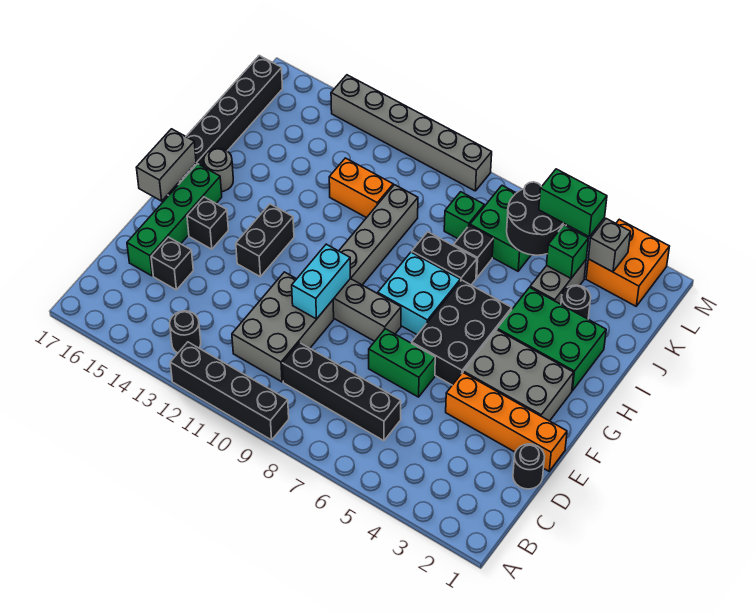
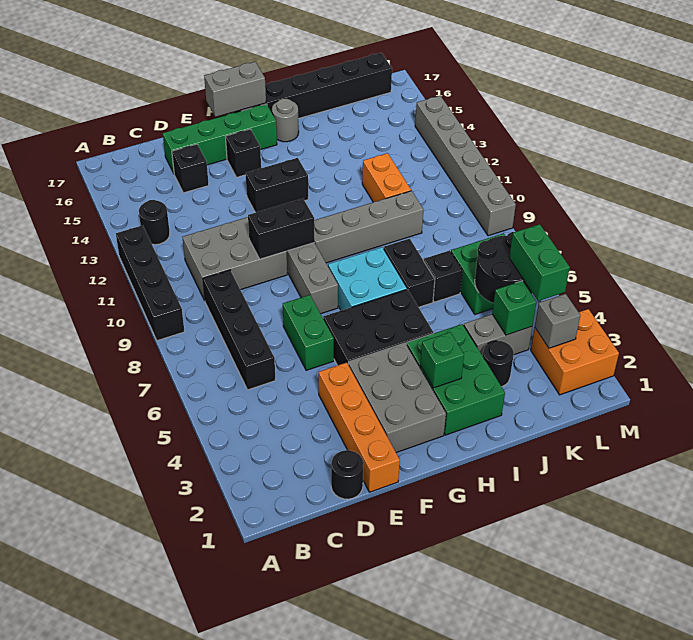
cyan brick E10:F10 level 2 -> black brick E10:F10 level 2
green brick K8 level 1 -> green brick H3 level 2

